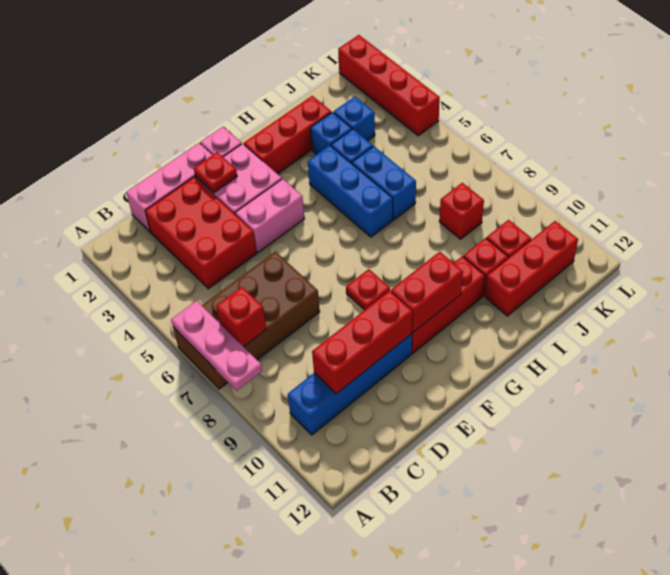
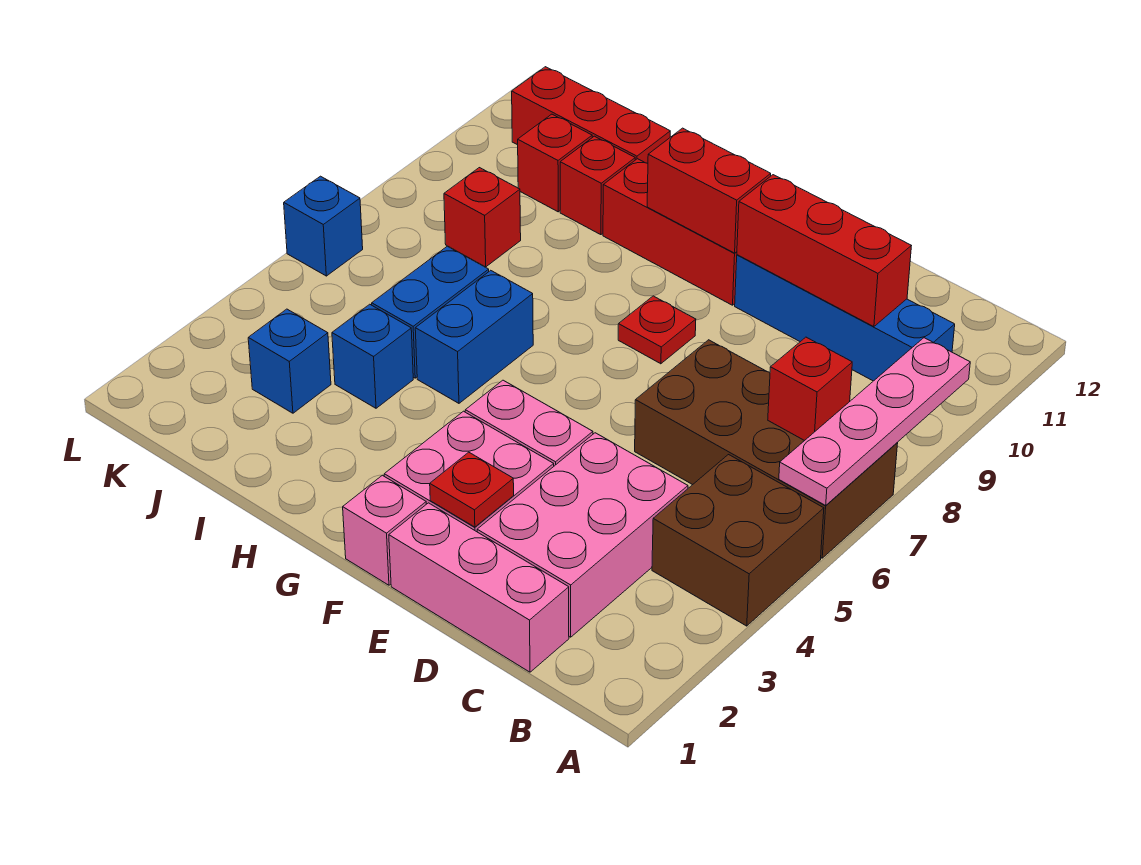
none -> brown brick A4:B5 level 1
pink plate A6:A8 level 2 -> pink plate A6:A9 level 2
red brick C2:D4 level 1 -> pink brick C2:D4 level 1
red brick G2:I2 level 1 -> none
blue brick H4:H6 level 1 -> blue brick H5:H6 level 1
blue brick I3 level 1 -> blue brick L6 level 1
red brick L1:L4 level 1 -> none

